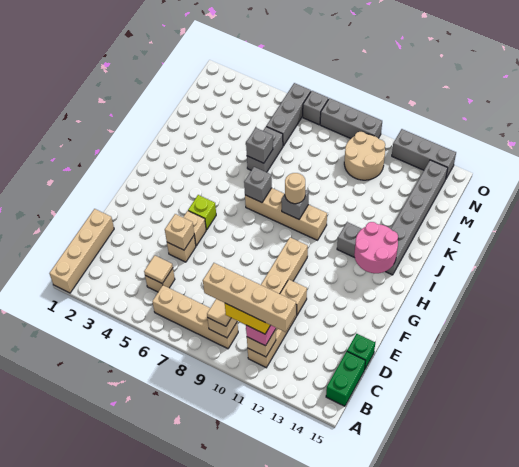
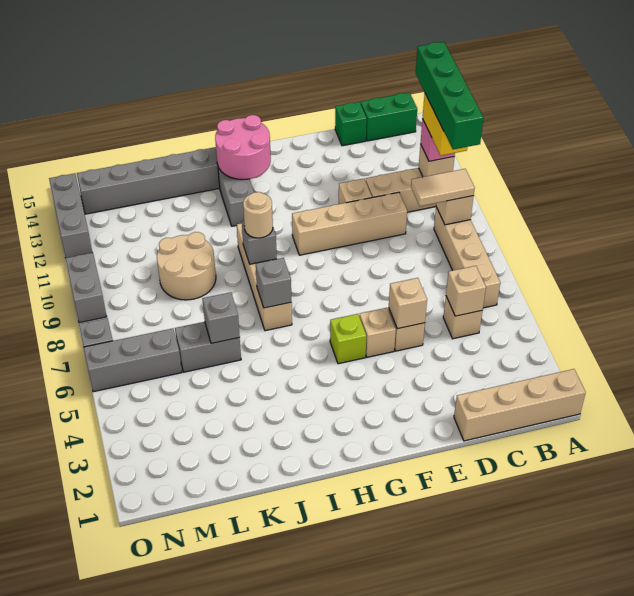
tan brick B9:B12 level 5 -> green brick B9:B12 level 5
tan tile C5 level 2 -> tan brick C5 level 2
tan round brick M10:N11 level 1 -> tan round brick K9:L10 level 1
grey brick O8:O10 level 1 -> grey brick O9:O10 level 1

